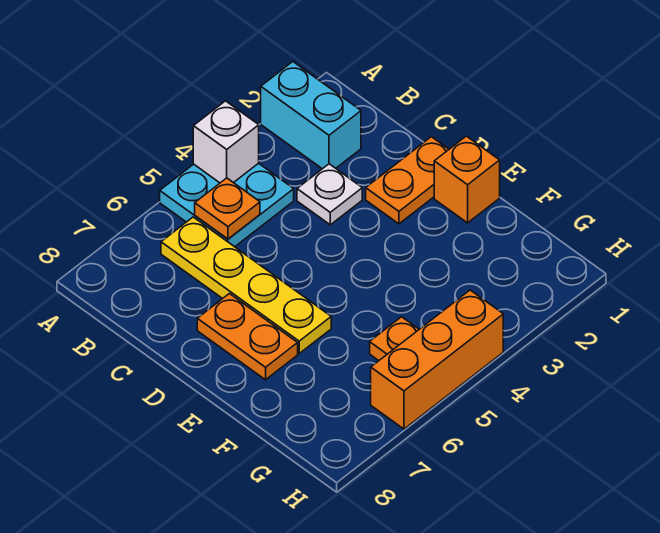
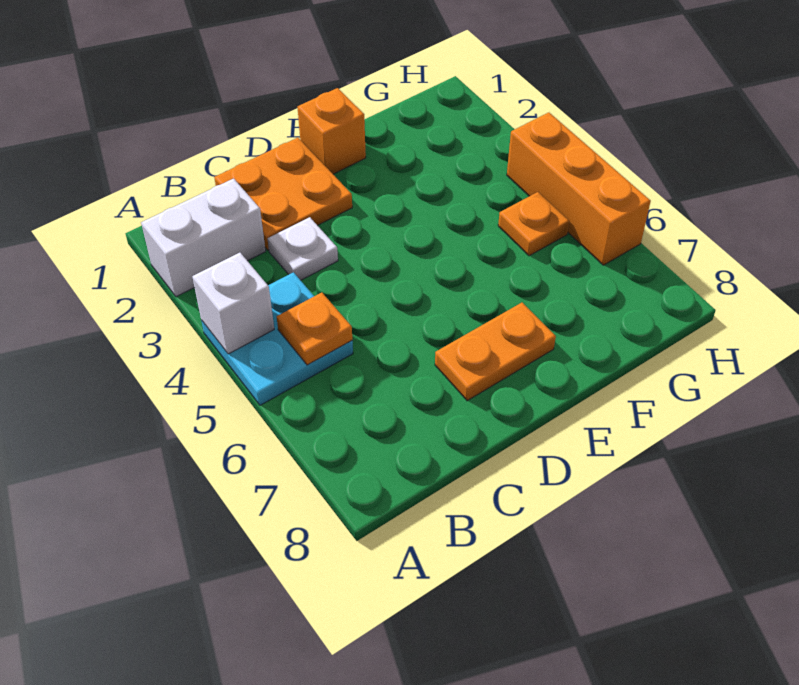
cyan brick A2:B2 level 1 -> white brick A2:B2 level 1
yellow plate B6:E6 level 1 -> none
orange plate D1:D2 level 1 -> orange plate C1:D2 level 1

